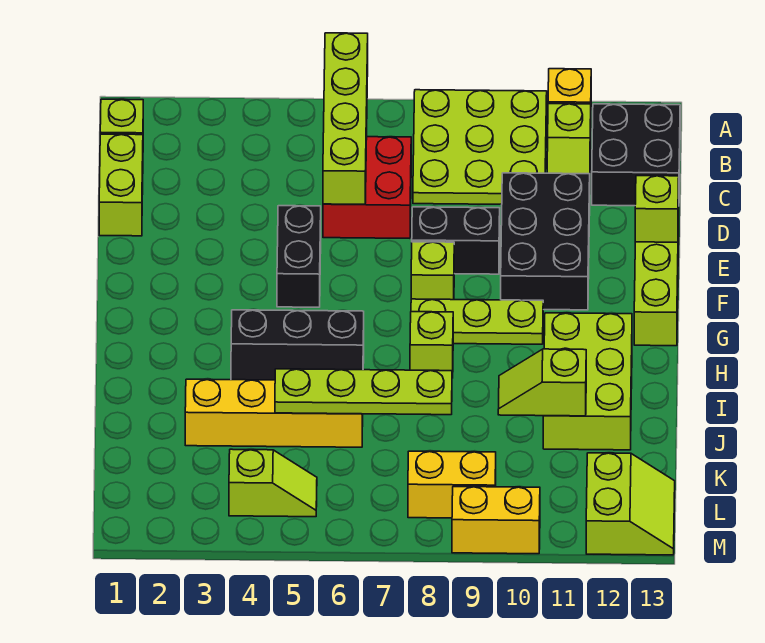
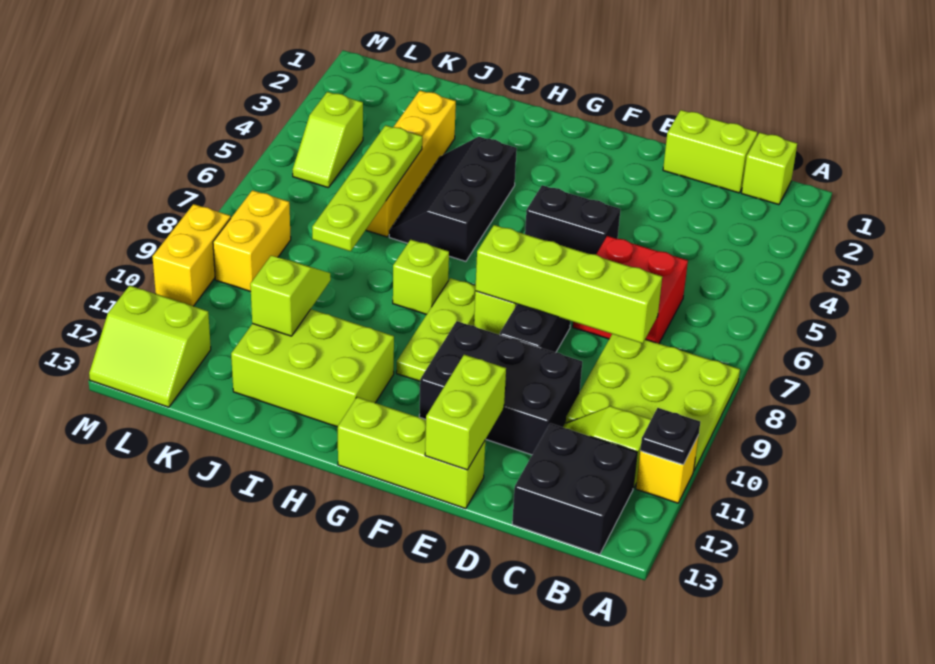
lime brick A6:D6 level 2 -> lime brick C8:F8 level 2
none -> black plate A11 level 2
lime brick E13 level 2 -> lime brick E12:E13 level 2

